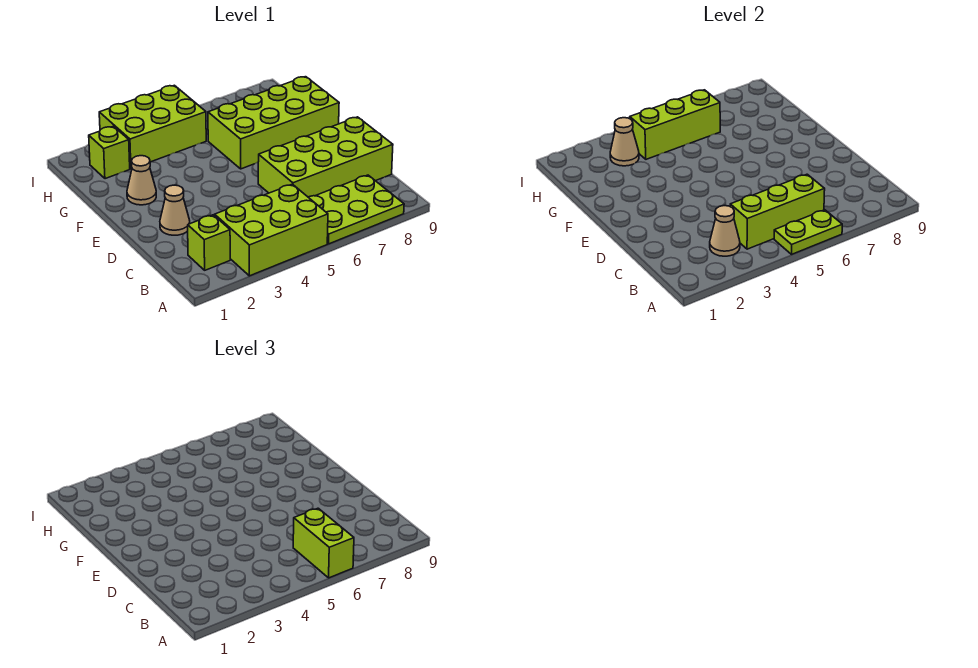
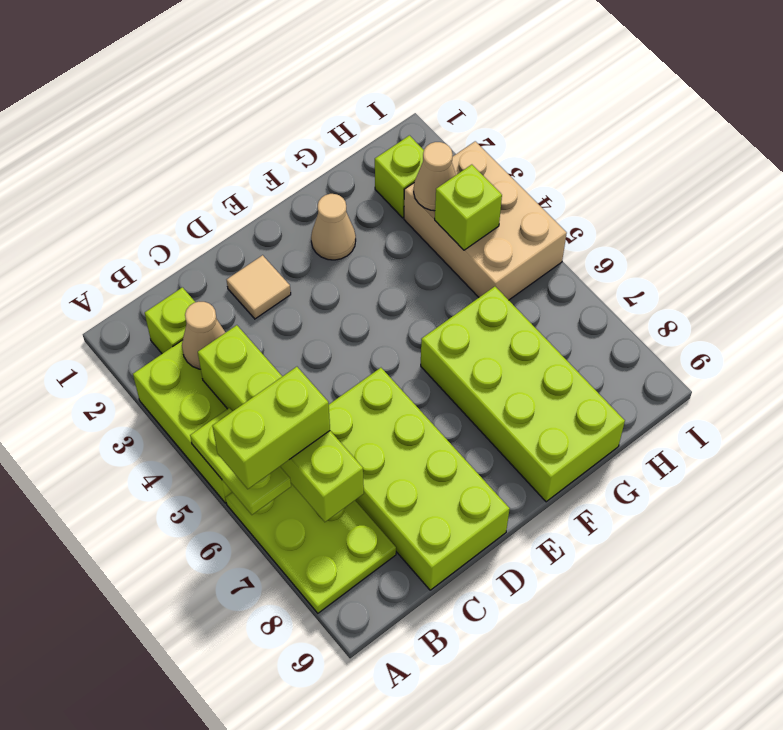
lime brick B4:B6 level 2 -> lime brick B4:B7 level 2
tan cone D2 level 1 -> tan tile D2 level 1
lime brick H3:I5 level 1 -> tan brick H3:I5 level 1
lime brick H4:H6 level 2 -> lime brick H4 level 2

